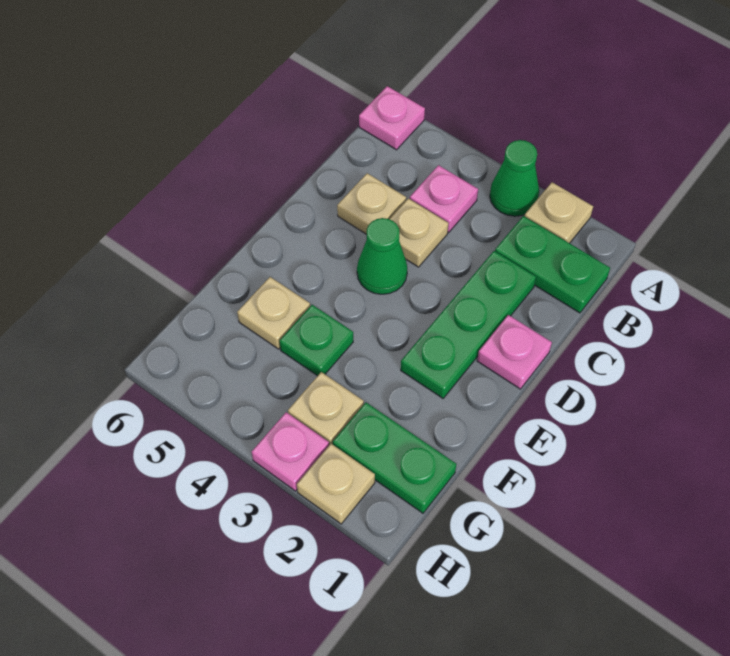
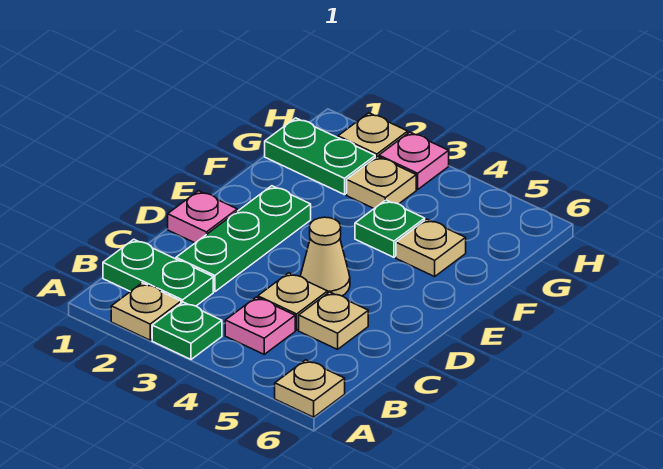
green cone A3 level 1 -> green plate A3 level 1
pink plate A6 level 1 -> tan plate A6 level 1
green cone D4 level 1 -> tan cone D4 level 1

